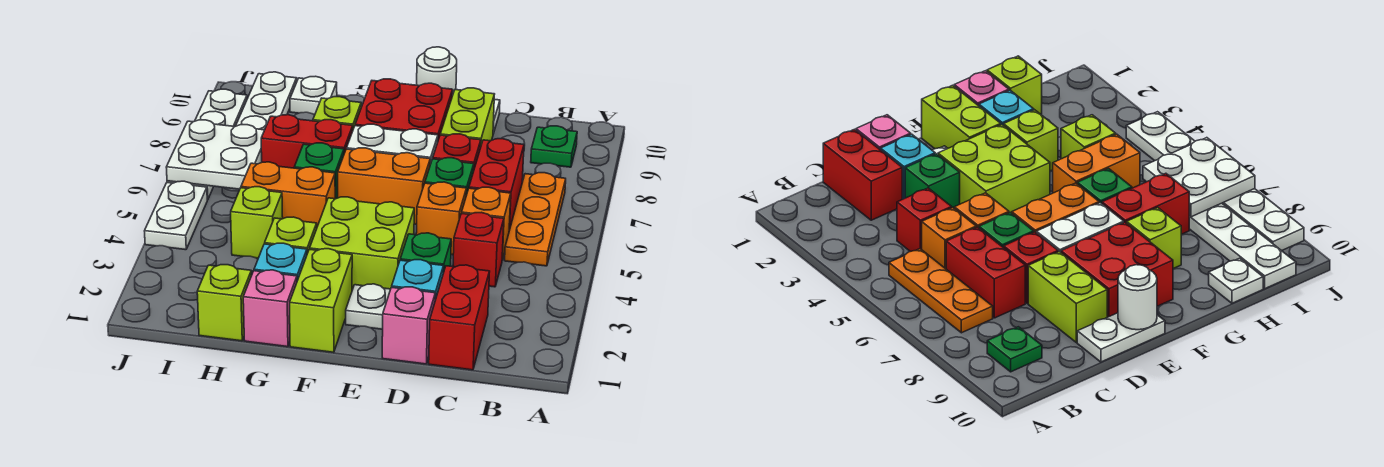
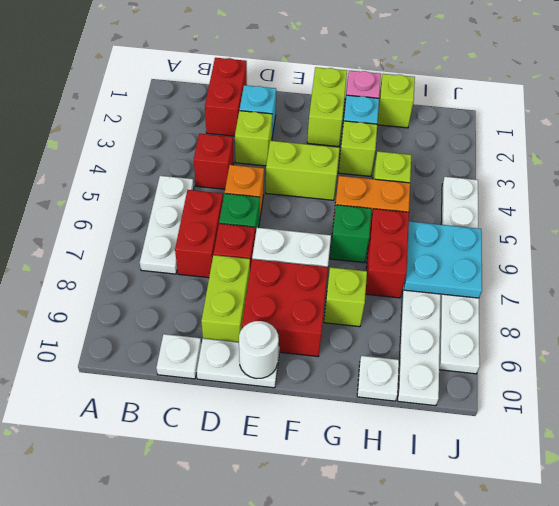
orange plate B5:B7 level 1 -> white plate B5:B7 level 1
green plate B9 level 1 -> none
orange brick C5 level 1 -> none
pink brick D1 level 1 -> none
green brick D3 level 1 -> lime brick D3 level 1
white plate E2 level 1 -> white plate C10 level 1
lime brick E3:F4 level 1 -> lime brick E4:F4 level 1
orange brick E6:F6 level 1 -> none
red brick G7:H7 level 1 -> red brick H6:H7 level 1
white plate I6:J7 level 2 -> cyan plate I6:J7 level 2

